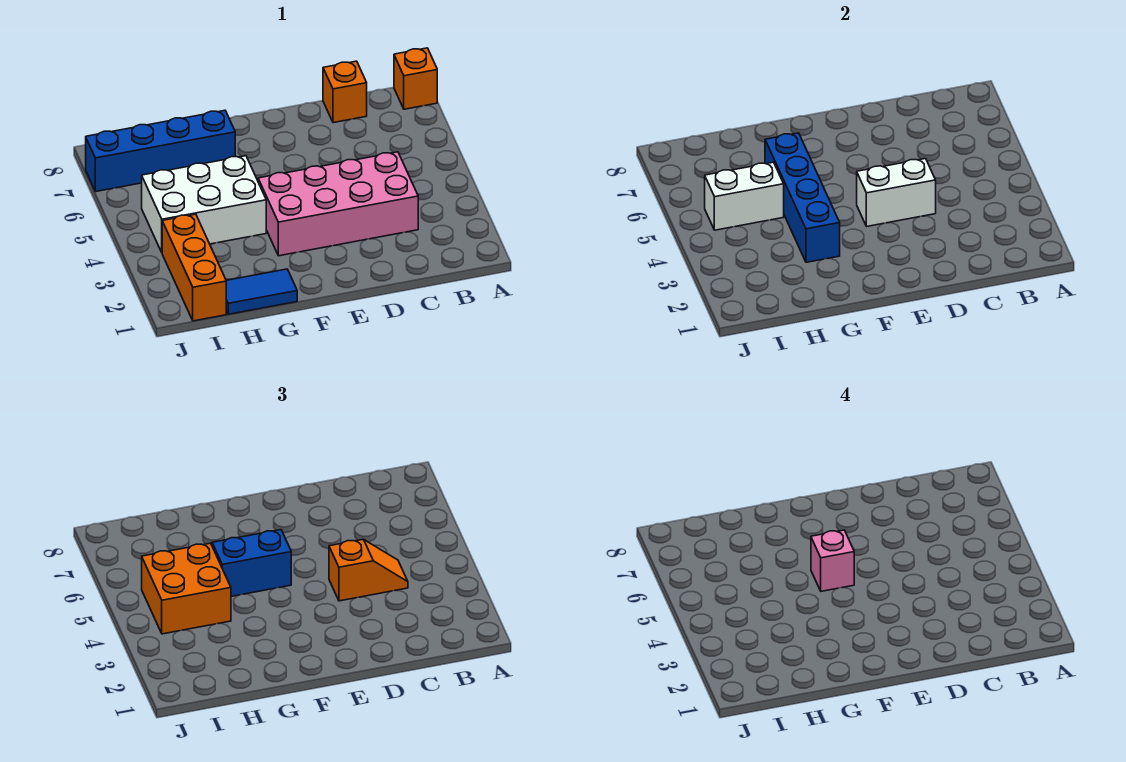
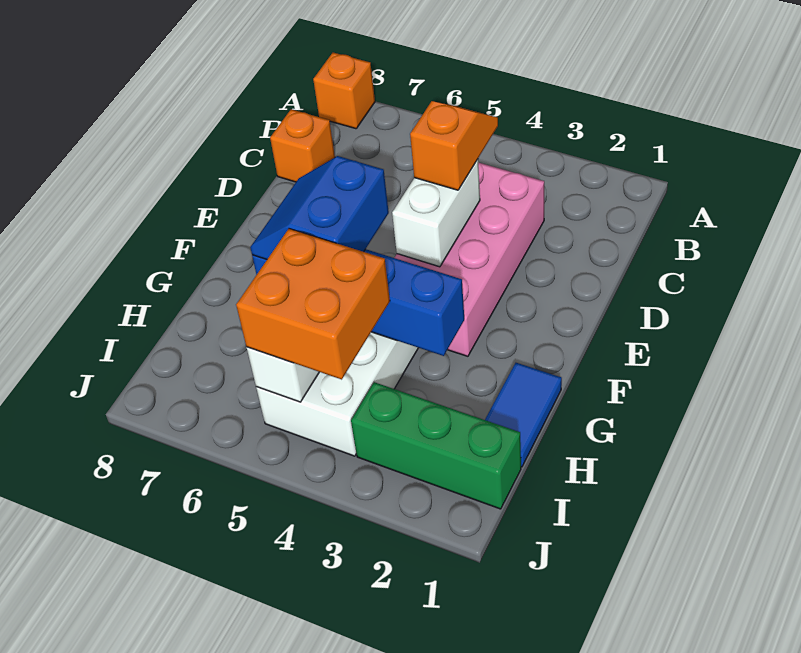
pink brick F5 level 4 -> none
blue brick G7:J7 level 1 -> none
orange brick I1:I3 level 1 -> green brick I1:I3 level 1

